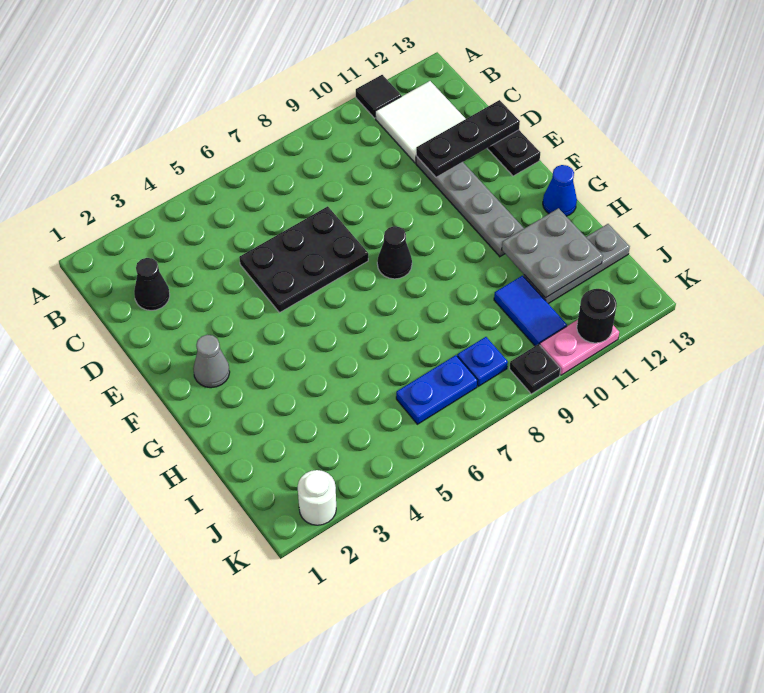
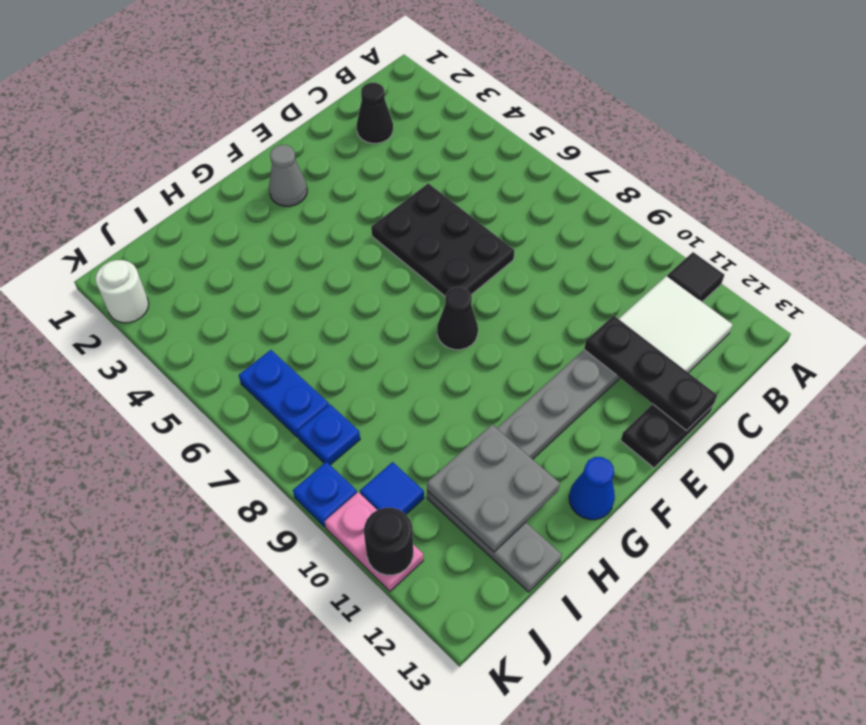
blue tile I10:J10 level 1 -> blue tile J10 level 1
black plate K9 level 1 -> blue plate K9 level 1

